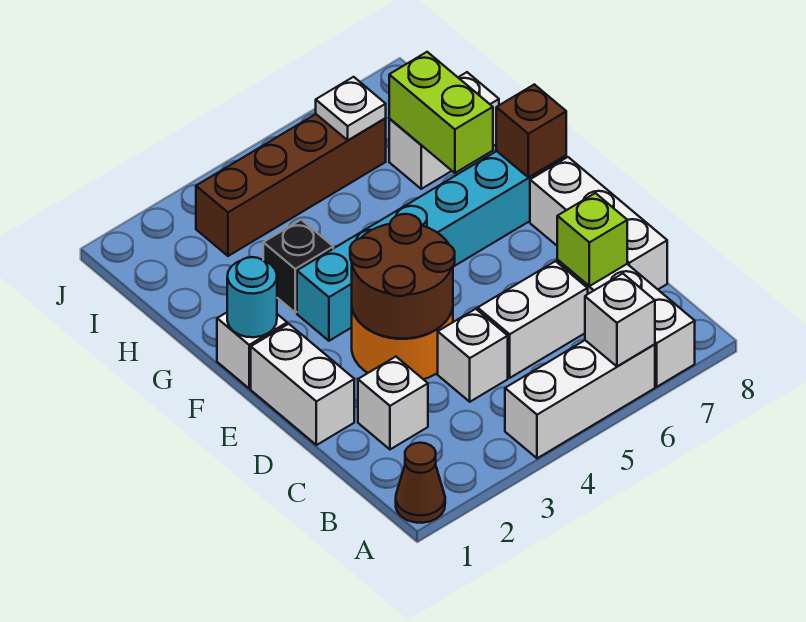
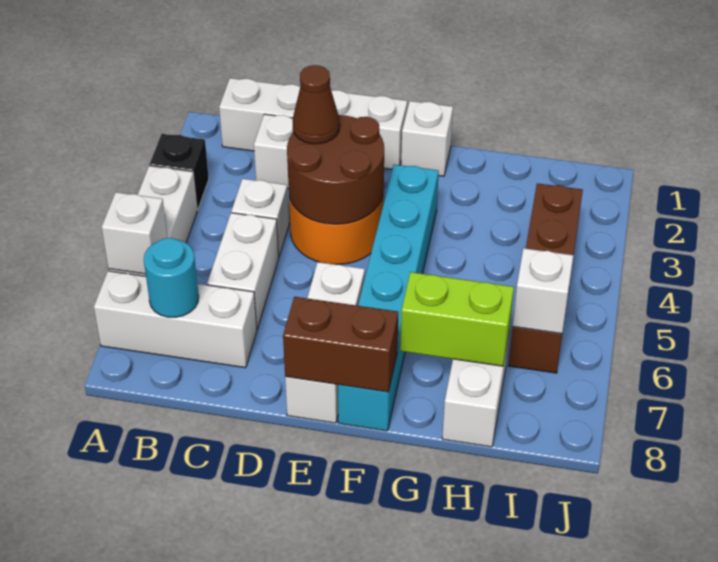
brown cone A1 level 1 -> brown cone D3 level 3
lime brick C7 level 2 -> none
white brick C8:E8 level 1 -> white brick E6:E8 level 1
white brick D1:E1 level 1 -> white brick B1:E1 level 1
cyan round brick F1 level 2 -> cyan round brick B7 level 2
brown brick F8 level 2 -> brown brick E8:F8 level 2
black brick G3 level 1 -> black brick A3 level 1
white plate I6 level 2 -> white brick I6 level 2

